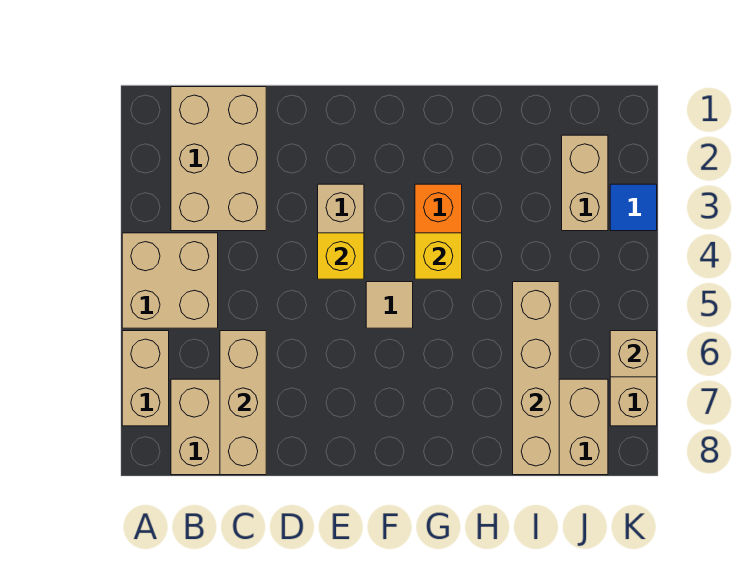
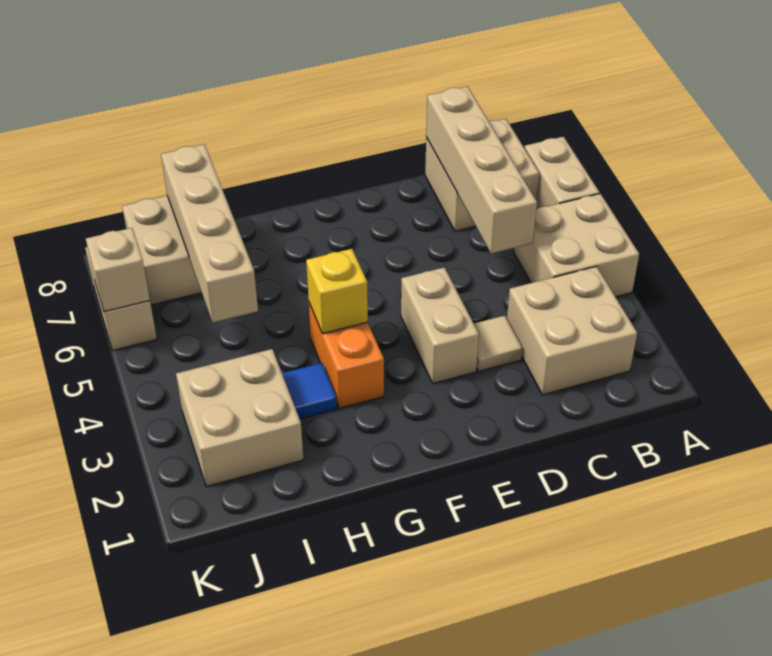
tan brick B1:C3 level 1 -> tan brick B2:C3 level 1
tan brick C6:C8 level 2 -> tan brick C5:C8 level 2
yellow brick E4 level 2 -> none
tan tile F5 level 1 -> tan tile D3 level 1
tan brick J2:J3 level 1 -> tan brick I2:J3 level 1
blue tile K3 level 1 -> blue tile H3 level 1

